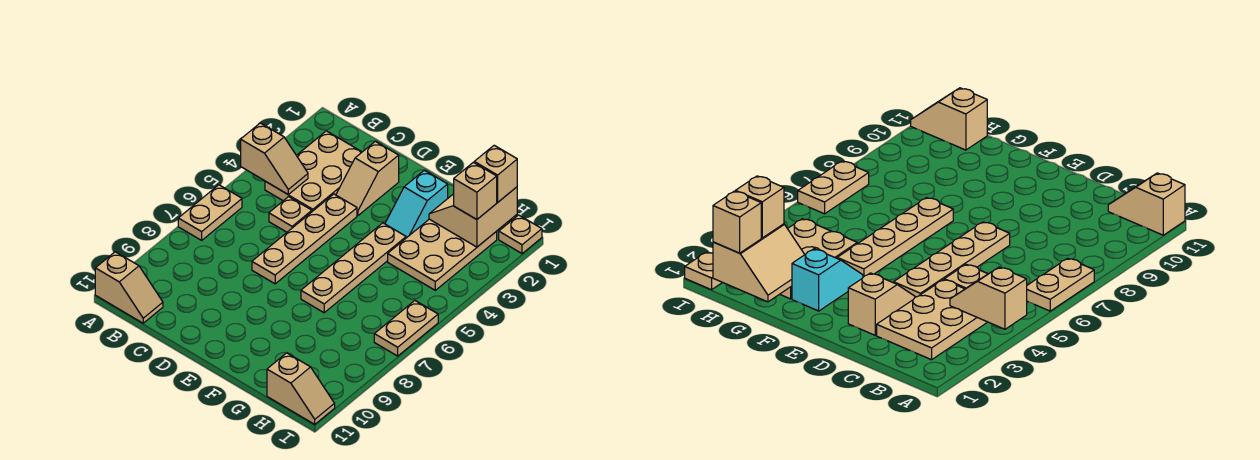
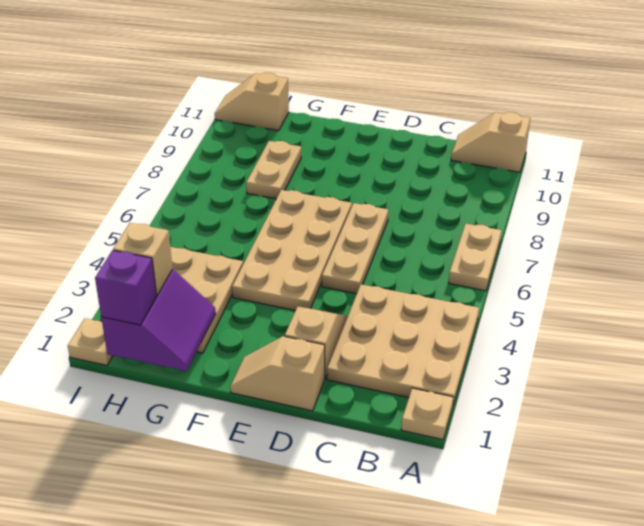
tan slope A4:B4 level 2 top A -> tan slope D1:E1 level 1 top D
tan plate B2:C4 level 1 -> tan plate A2:C4 level 1
tan plate C5 level 1 -> tan plate A1 level 1
tan plate D4:D7 level 1 -> tan plate D5:D7 level 1
cyan slope F2:F3 level 1 top 2 -> none
tan plate F4:F7 level 1 -> tan plate E4:F7 level 1
tan slope G1:H2 level 2 top H -> purple slope G1:H2 level 2 top H
tan brick H1 level 3 -> purple brick H1 level 3
tan plate I6:I7 level 1 -> tan plate G8:G9 level 1

